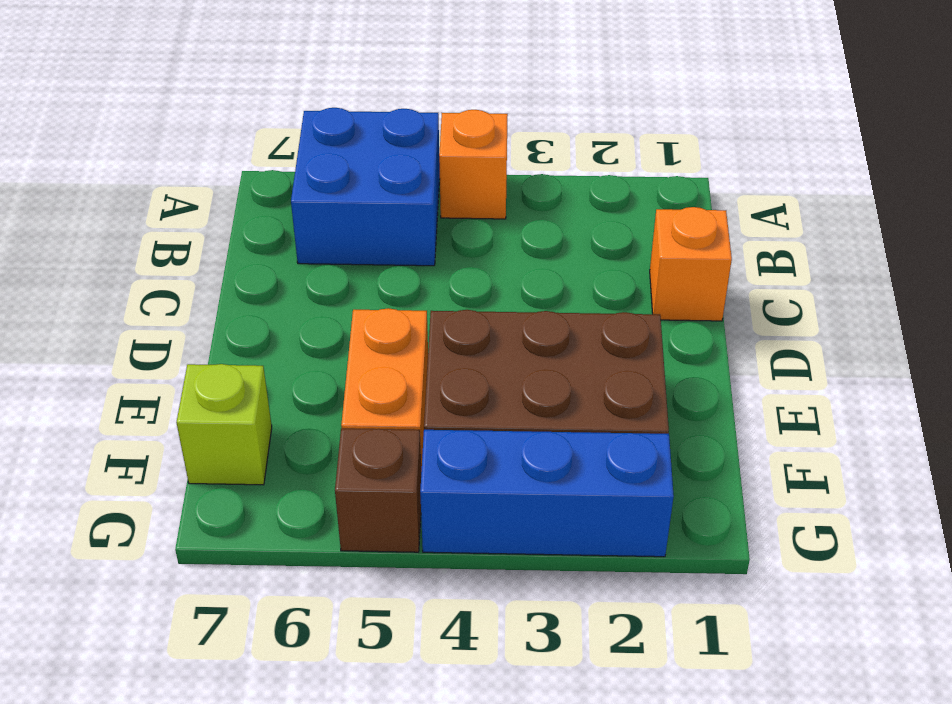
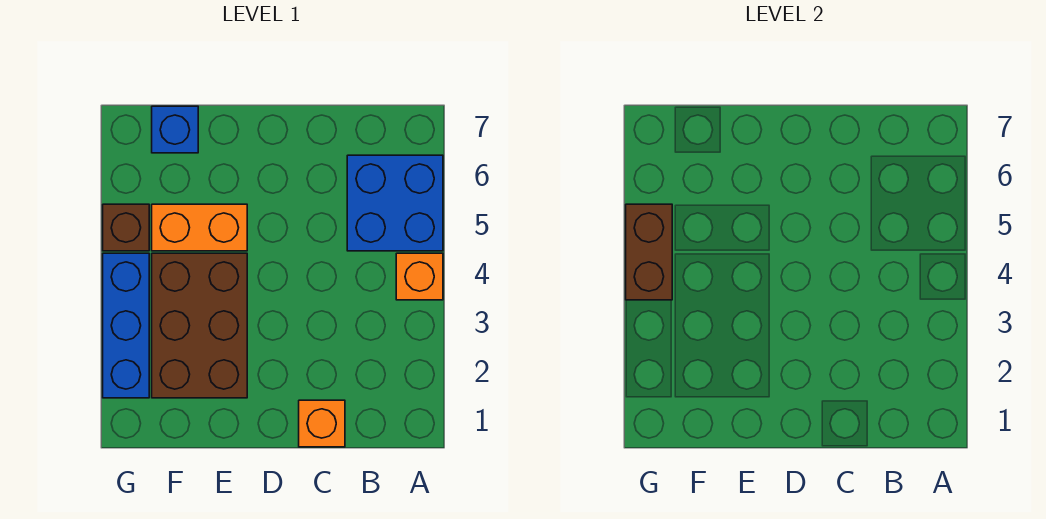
lime brick F7 level 1 -> blue brick F7 level 1
none -> brown brick G4:G5 level 2

